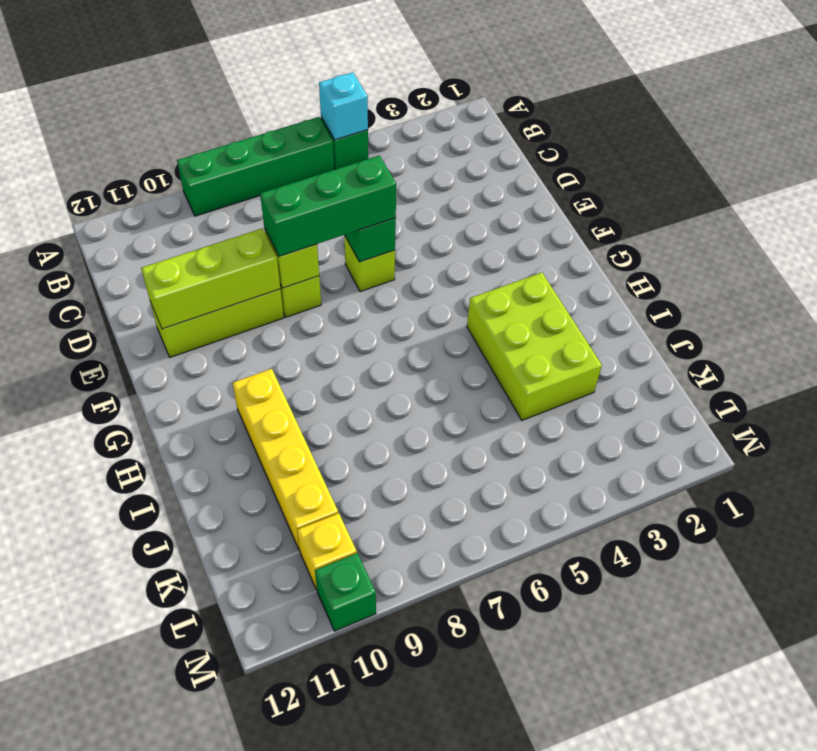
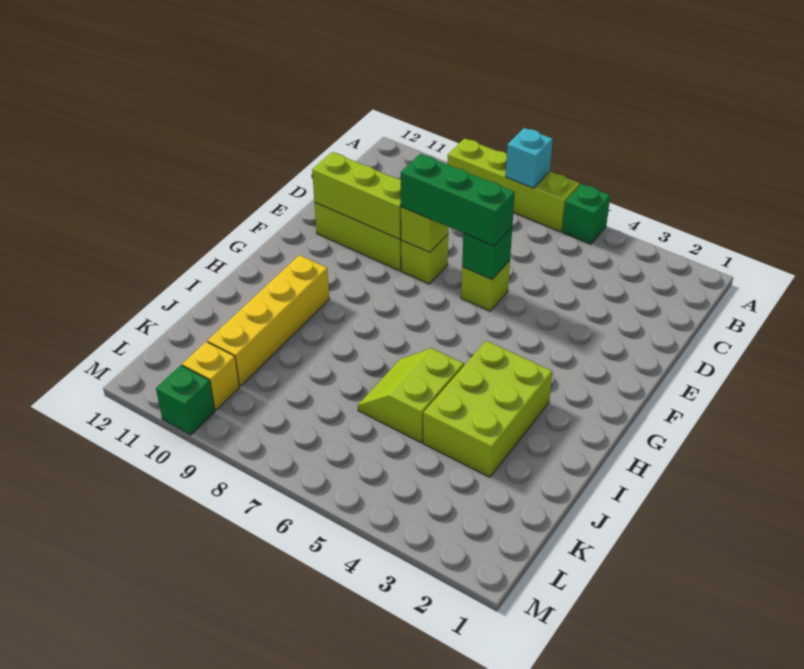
cyan brick A5 level 2 -> cyan brick A7 level 2
green brick A6:A9 level 1 -> lime brick A6:A9 level 1
none -> lime slope I5:J6 level 1 top 5

